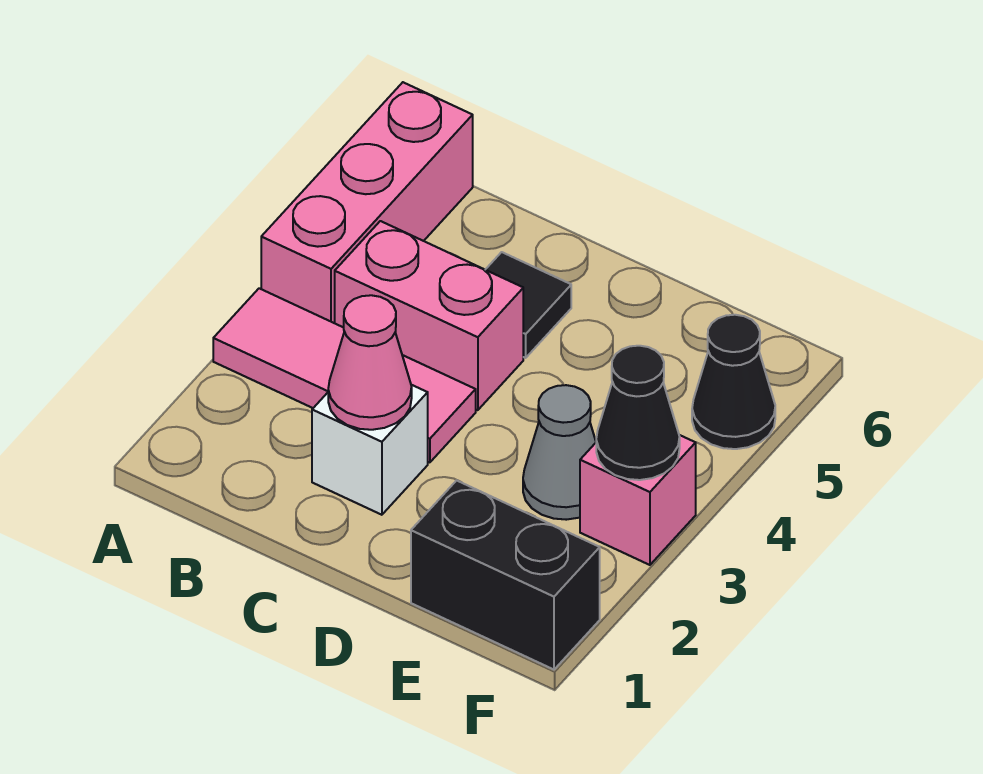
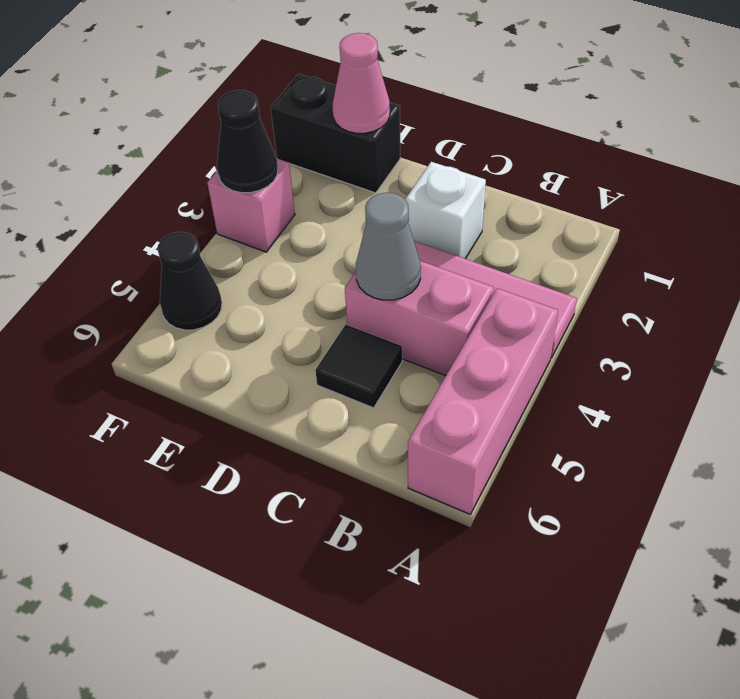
pink cone C2 level 2 -> pink cone E1 level 2
grey cone E3 level 1 -> grey cone C4 level 2

